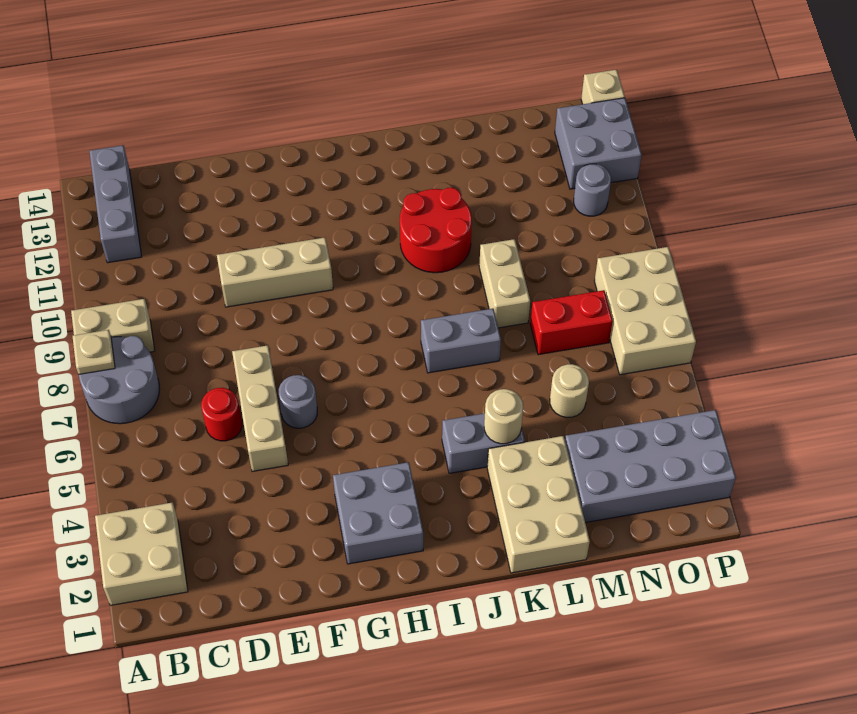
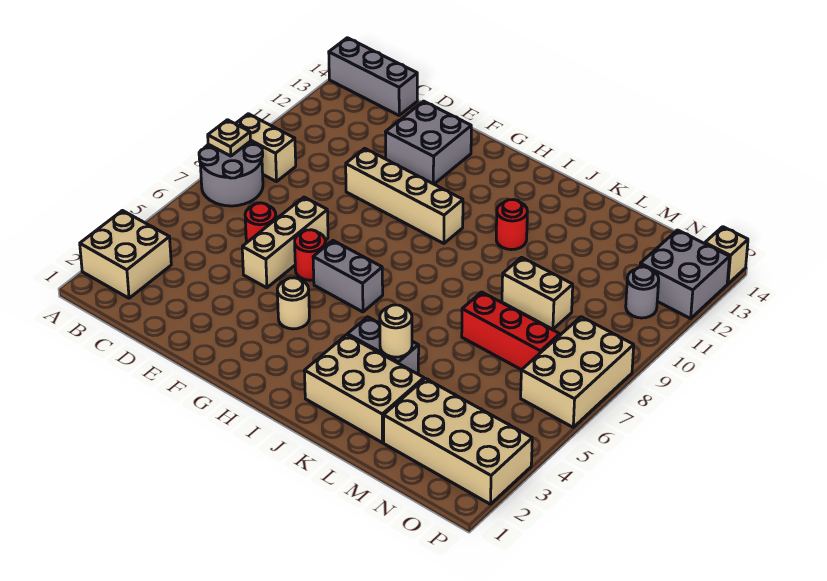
grey brick B12:B14 level 1 -> grey brick A14:C14 level 1
tan brick E10:G10 level 1 -> tan brick E10:H10 level 1
grey round brick F6 level 1 -> red round brick F6 level 1
grey brick G2:H3 level 1 -> grey brick E12:F13 level 1
grey brick J7:K7 level 1 -> grey brick G6:H6 level 1
red round brick J10:K11 level 1 -> red round brick J11 level 1
tan brick K1:L3 level 1 -> tan brick J2:L3 level 1
tan brick L8:L9 level 1 -> tan brick L9:M9 level 1
grey brick M2:P3 level 1 -> tan brick M2:P3 level 1
tan round brick M5 level 1 -> tan round brick G4 level 1
red brick M7:N7 level 1 -> red brick L7:N7 level 1

